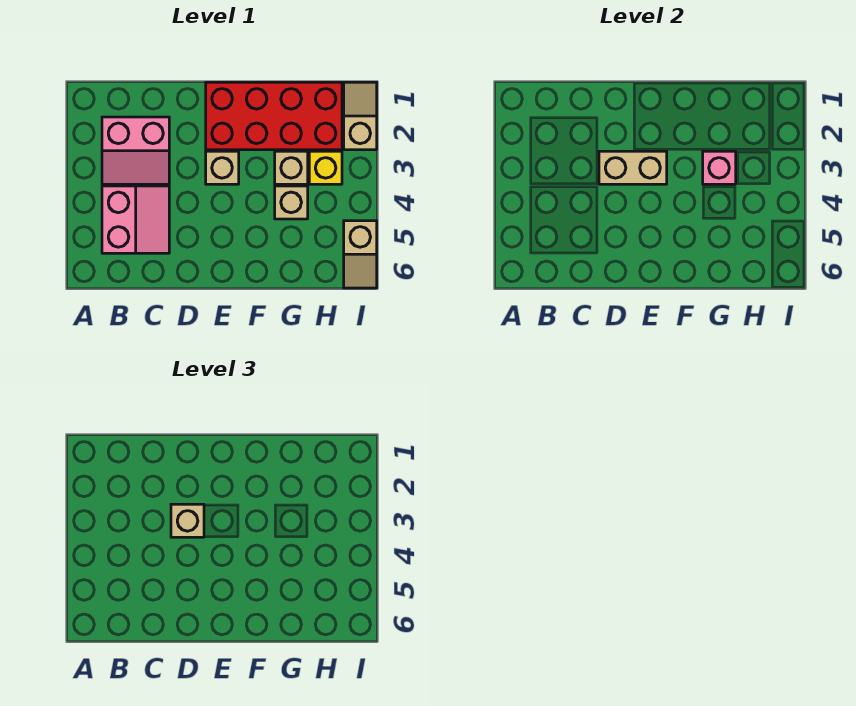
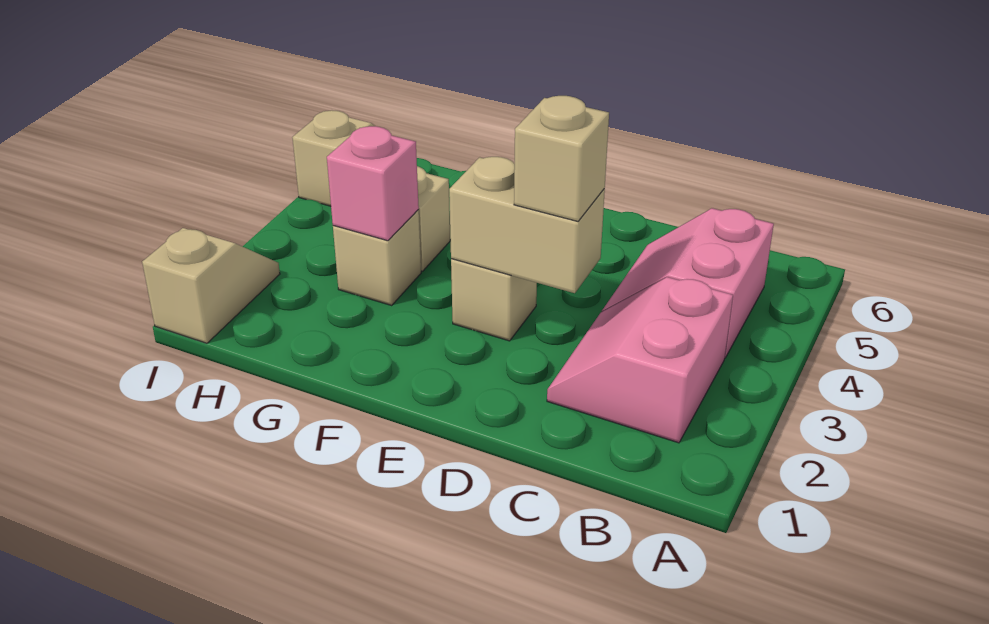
pink slope B2:C3 level 1 top 2 -> pink slope B2:C3 level 1 top B
red brick E1:H2 level 1 -> none
yellow brick H3 level 1 -> none
tan slope I1:I2 level 1 top 2 -> tan slope I1:I2 level 1 top 1

